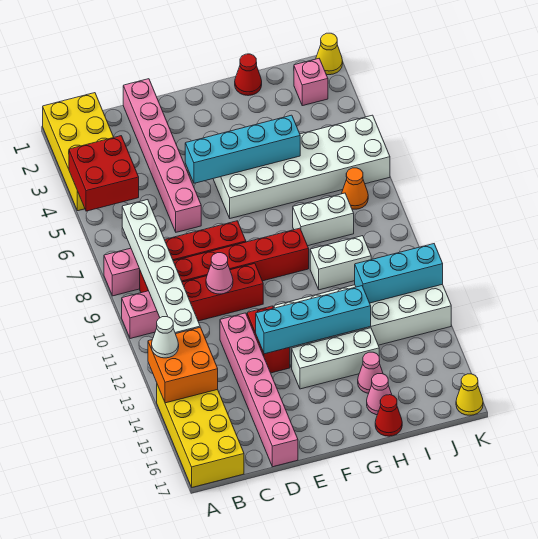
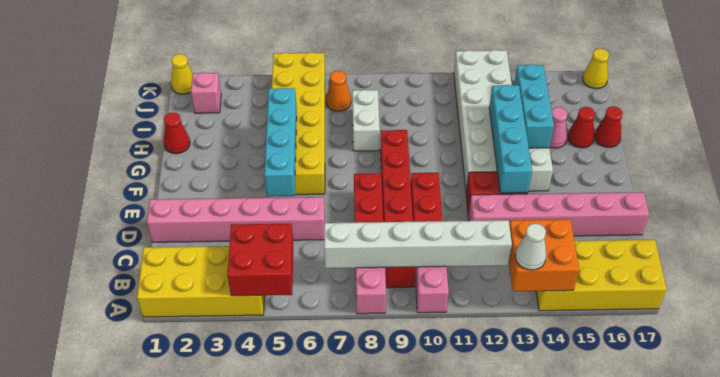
pink cone D10 level 2 -> none
white brick F5:K6 level 1 -> yellow brick F5:K6 level 1
white brick H10:I10 level 1 -> none
pink cone H16 level 1 -> red cone H16 level 1
cyan brick I12:K12 level 2 -> cyan brick G14:I14 level 2

